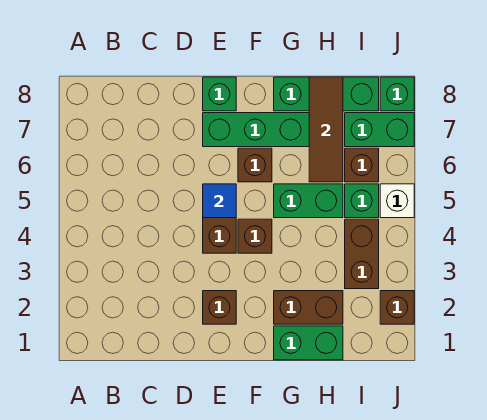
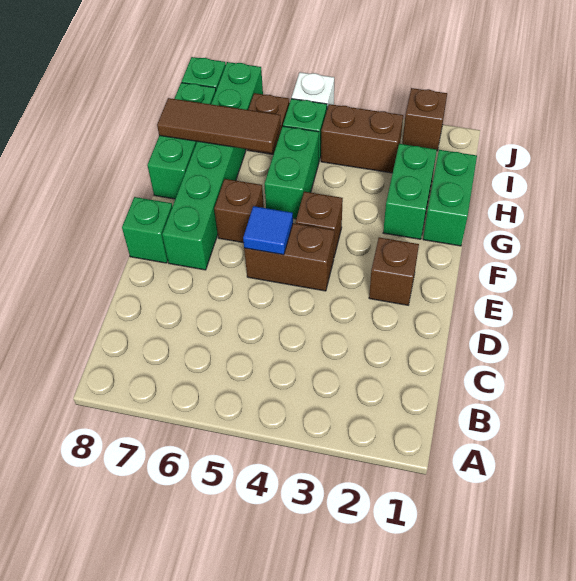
brown brick G2:H2 level 1 -> green brick G2:H2 level 1

